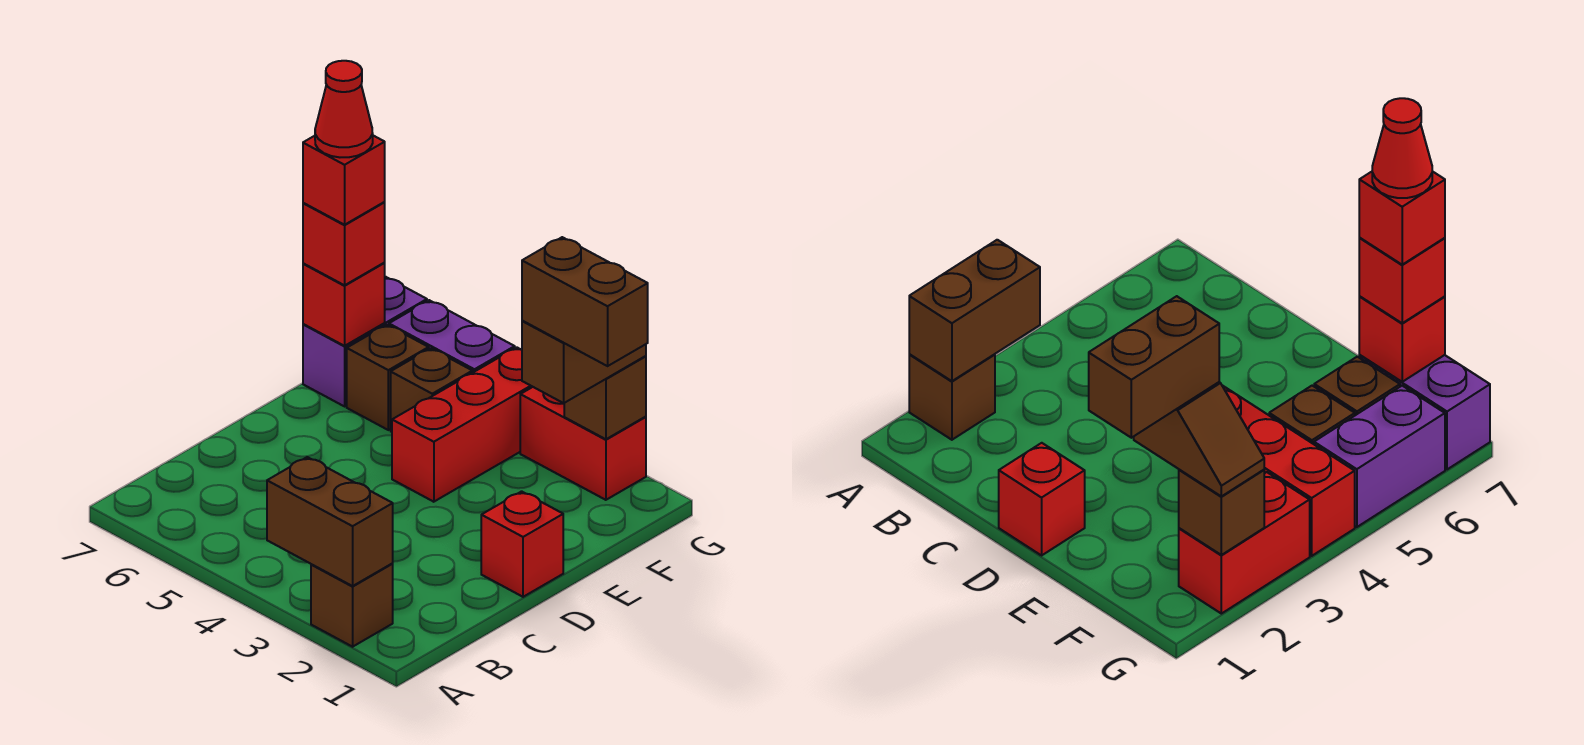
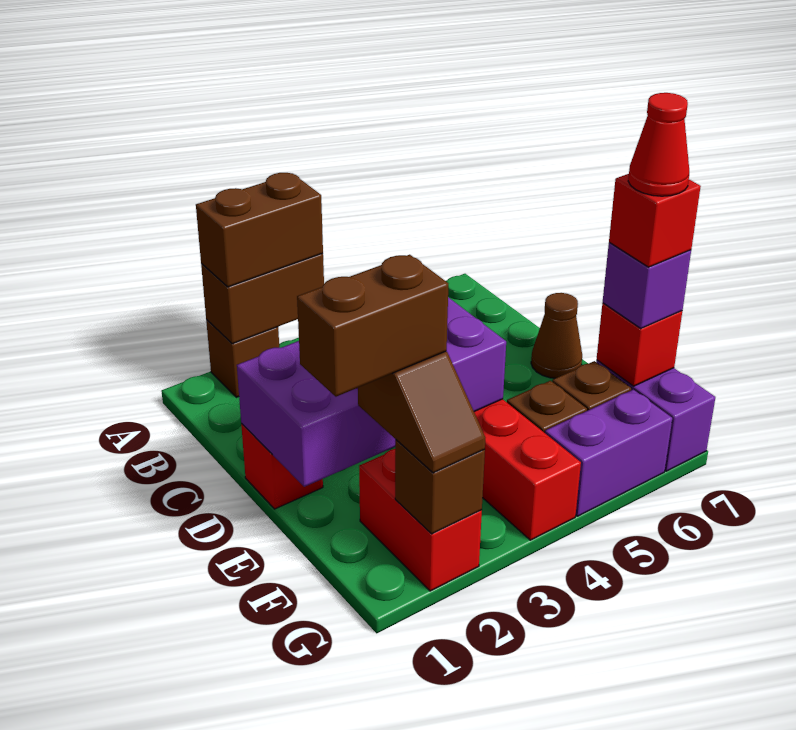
none -> brown brick A2:A3 level 3
none -> purple brick D1:E4 level 2
none -> brown cone D7 level 1
red brick F7 level 3 -> purple brick F7 level 3
red brick G2:G3 level 1 -> red brick F2:G2 level 1

